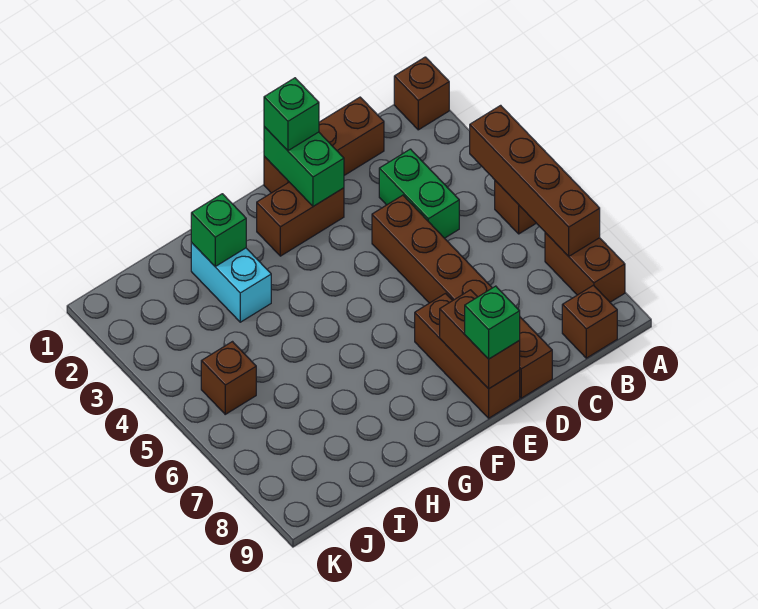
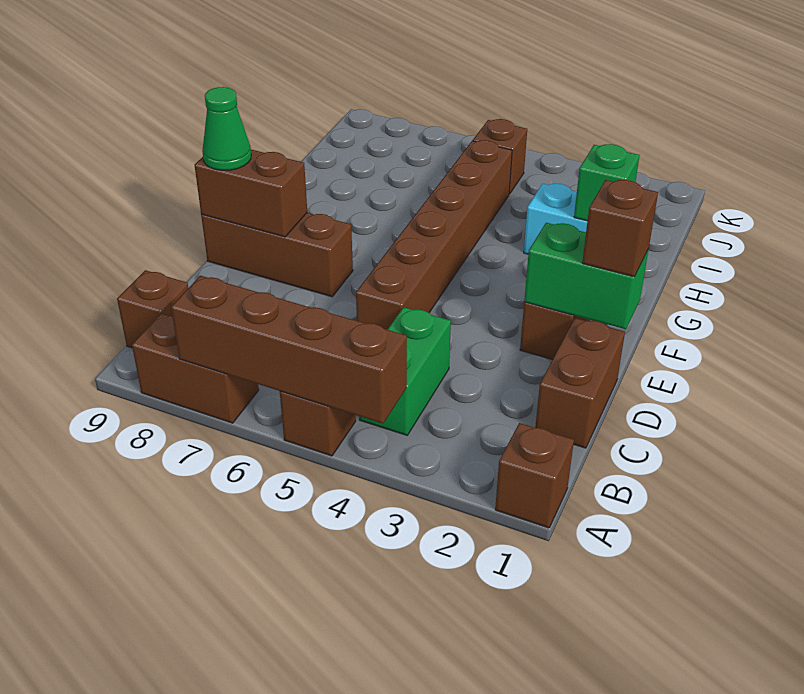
brown brick C1:E1 level 1 -> brown brick C1:D1 level 1
green brick C3:C4 level 1 -> green brick B4:C4 level 1
brown brick D4:D9 level 1 -> brown brick D5:I5 level 1
green brick E1 level 3 -> brown brick E1 level 3
green brick E9 level 3 -> green cone E9 level 3

